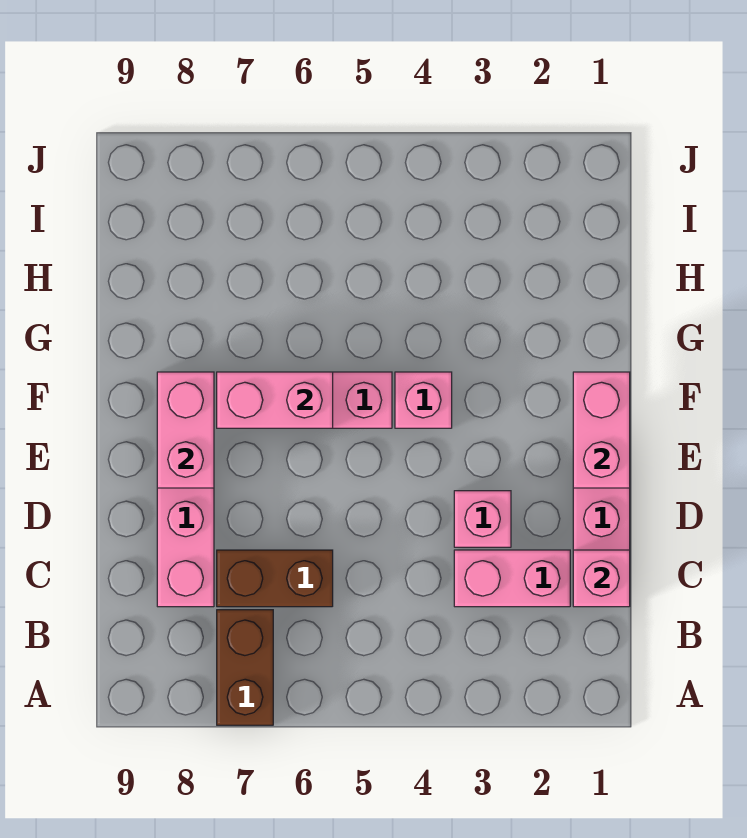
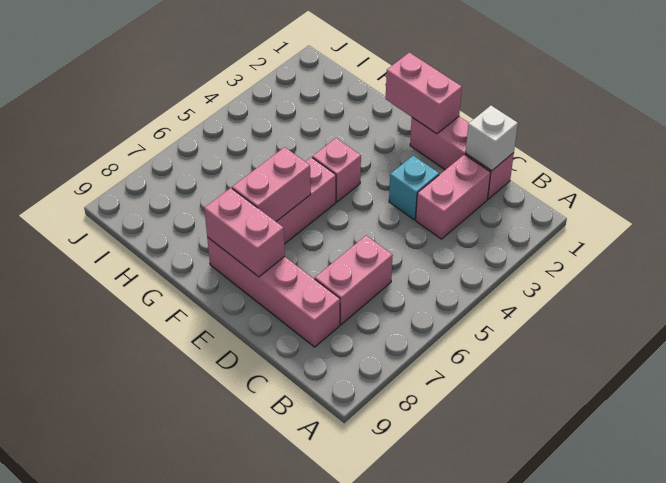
brown brick A7:B7 level 1 -> none
pink brick C1 level 2 -> white brick C1 level 2
brown brick C6:C7 level 1 -> pink brick C6:C7 level 1
pink brick D3 level 1 -> cyan brick D3 level 1

